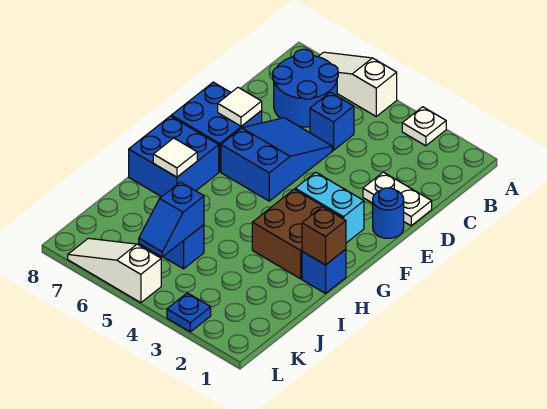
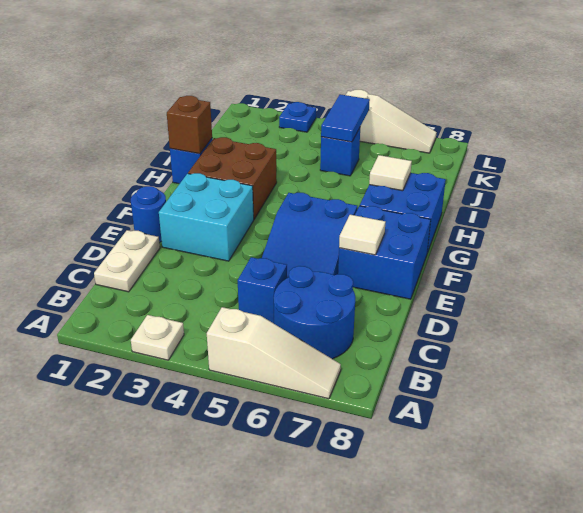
white plate D1:D2 level 1 -> white plate C1:D1 level 1
cyan brick F2:F3 level 1 -> cyan brick E2:F3 level 1
blue slope J5:K5 level 2 top J -> blue tile J5:K5 level 2

